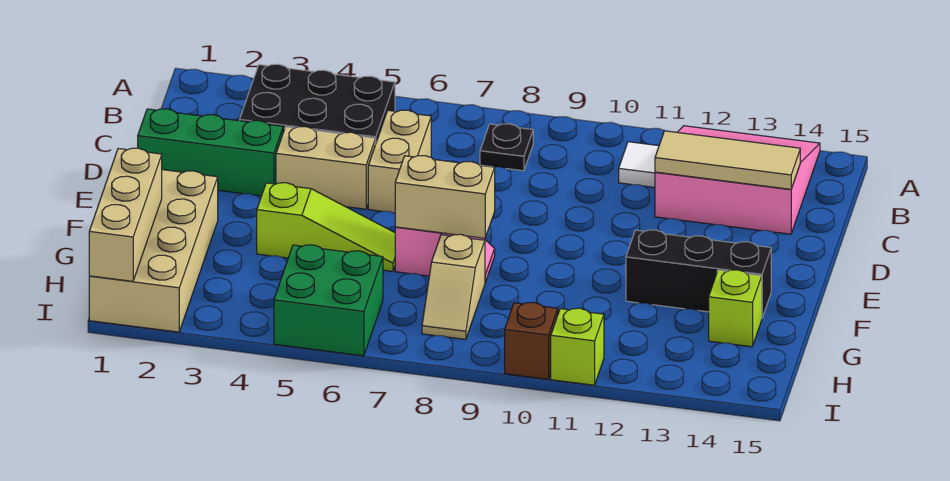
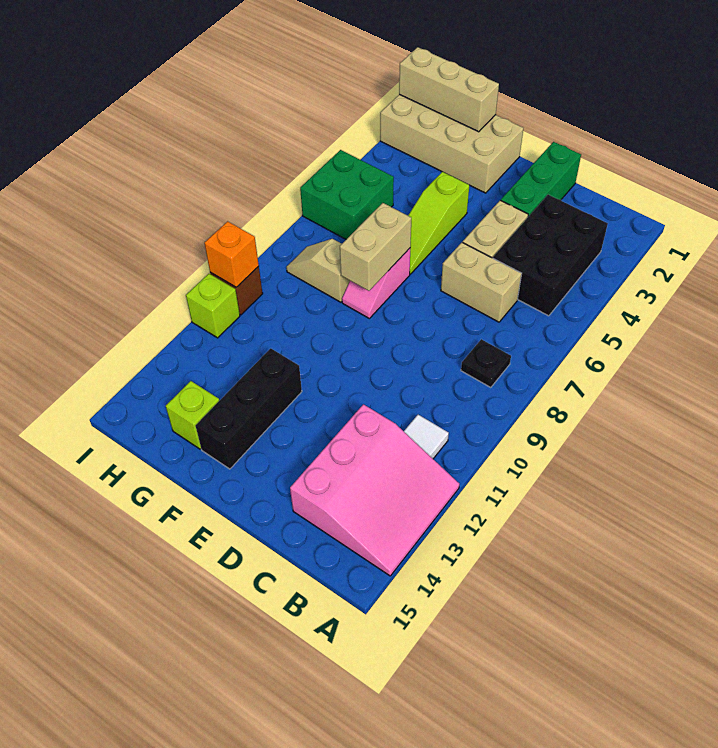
tan tile C12:C14 level 2 -> none
none -> orange brick I10 level 2

